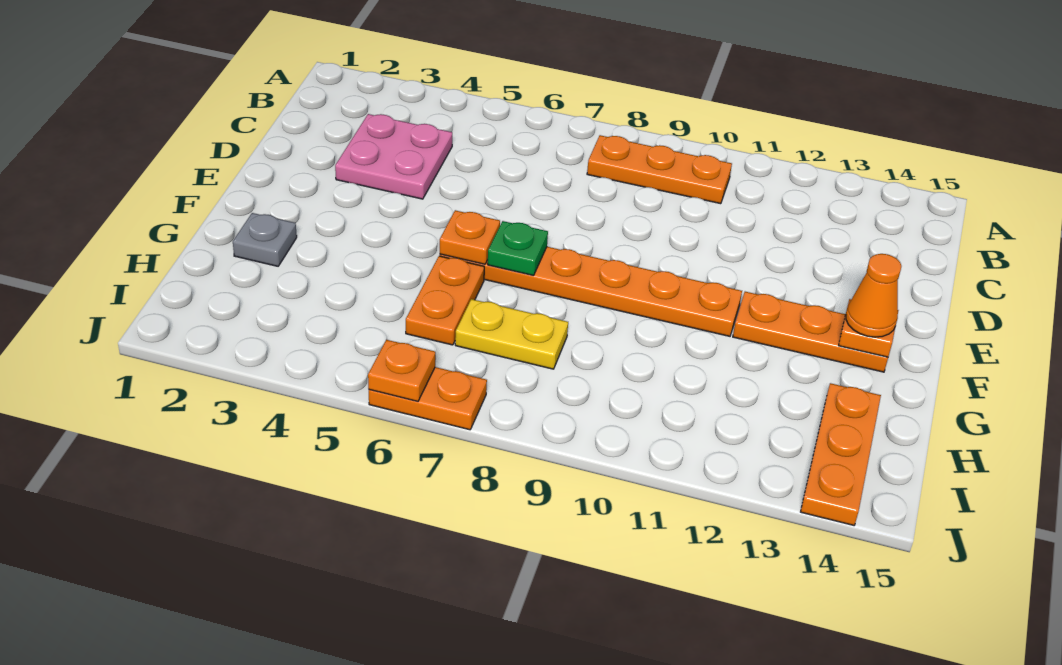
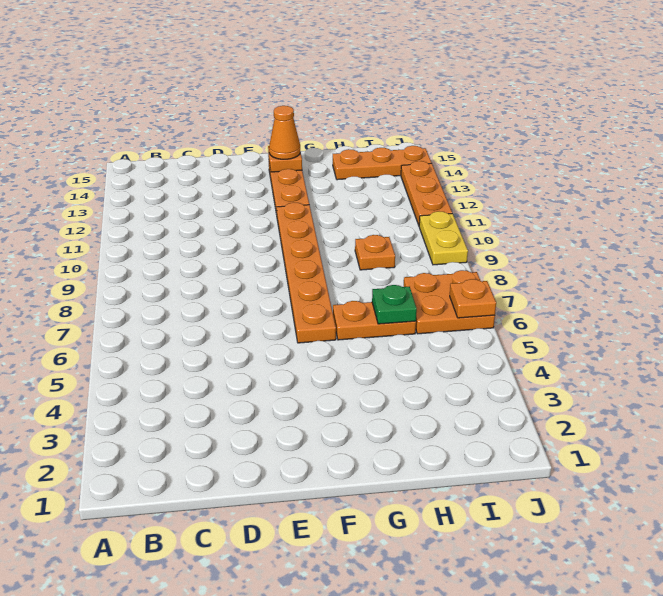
orange plate B8:B10 level 1 -> orange plate J11:J13 level 1
pink plate C3:D4 level 1 -> none
orange plate F6 level 2 -> orange plate H9 level 1
green plate F7 level 2 -> green plate H6 level 2
grey plate G2 level 1 -> none
yellow plate H7:H8 level 1 -> yellow plate J9:J10 level 1
orange plate J6:J7 level 1 -> orange plate I6:J7 level 1

